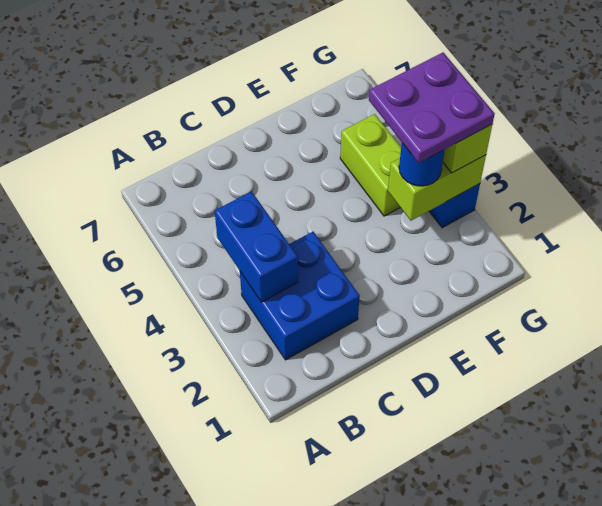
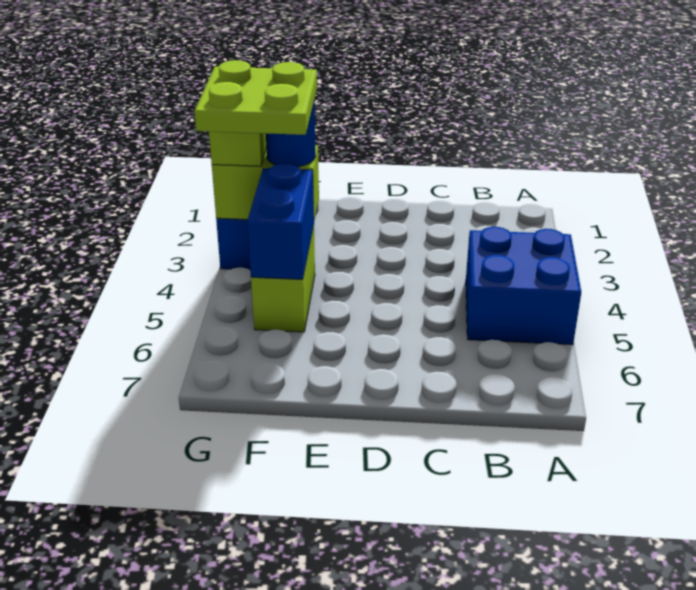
blue brick B2:C3 level 1 -> blue brick A4:B5 level 1
blue brick B3:B4 level 2 -> blue brick F4:F5 level 2
purple plate F3:G4 level 4 -> lime plate F3:G4 level 4

